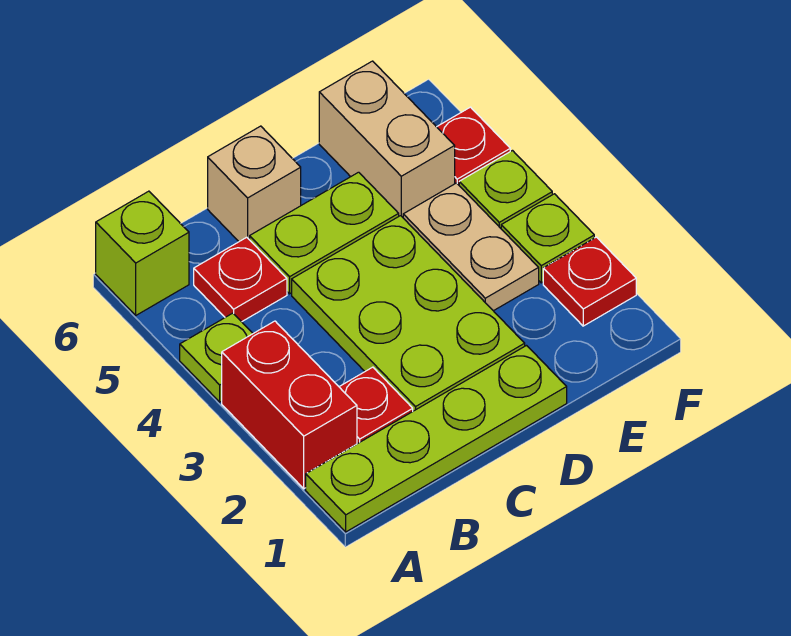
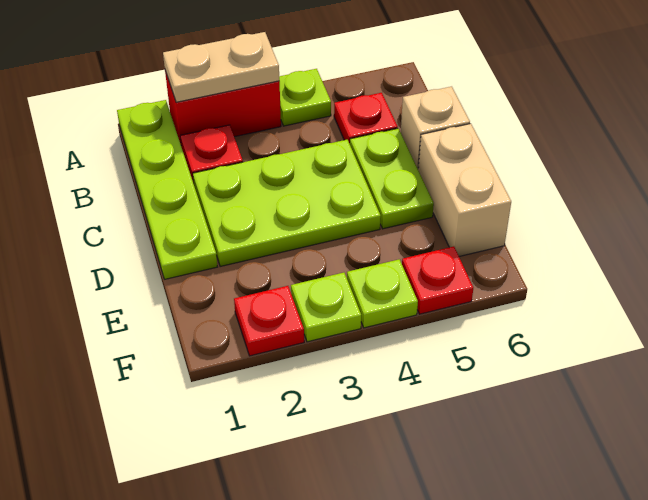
lime brick A6 level 1 -> none
tan plate E3:E4 level 1 -> tan plate A2:A3 level 2
tan brick E5:E6 level 1 -> tan brick D6:E6 level 1

